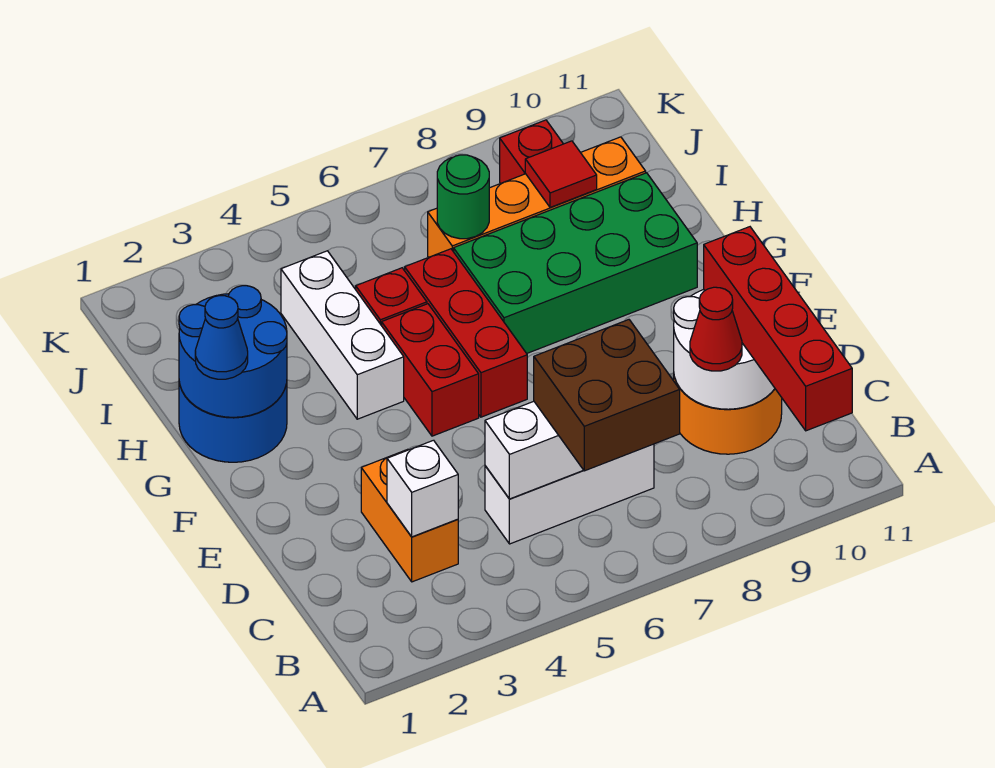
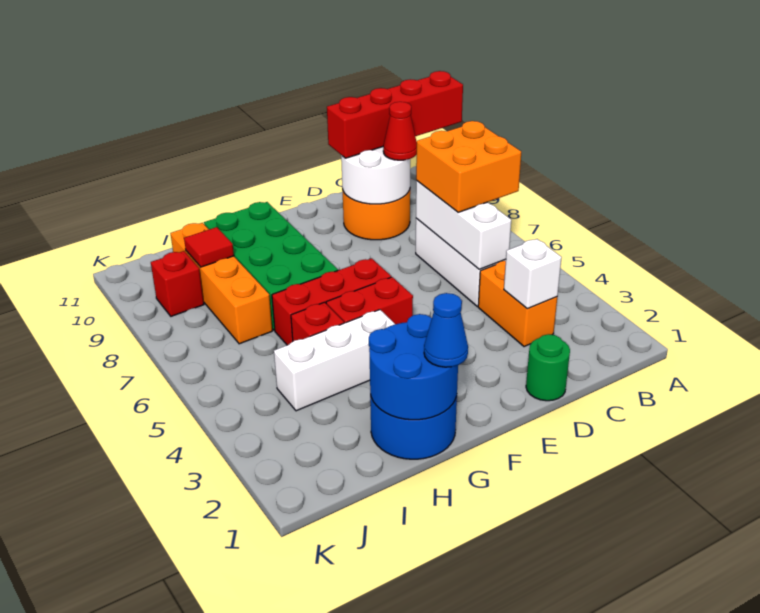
brown brick B6:C7 level 3 -> orange brick B6:C7 level 3
orange brick C3:D3 level 1 -> orange brick C3:C4 level 1
green round brick I7 level 2 -> green round brick D1 level 1

